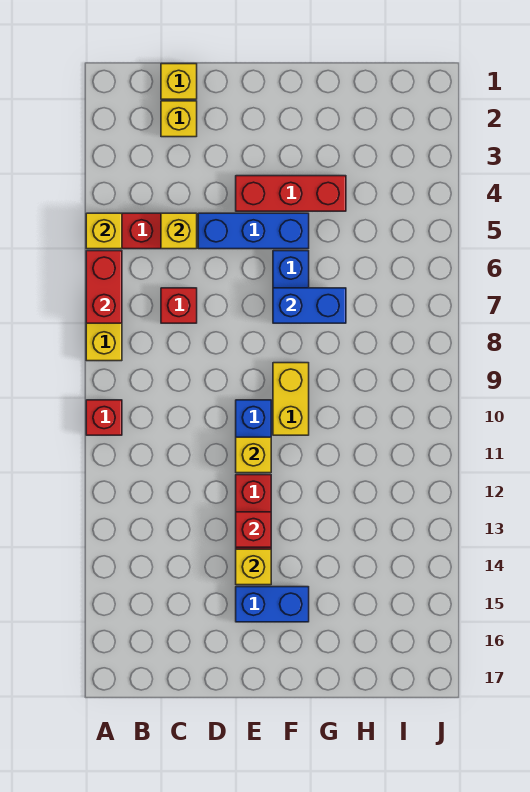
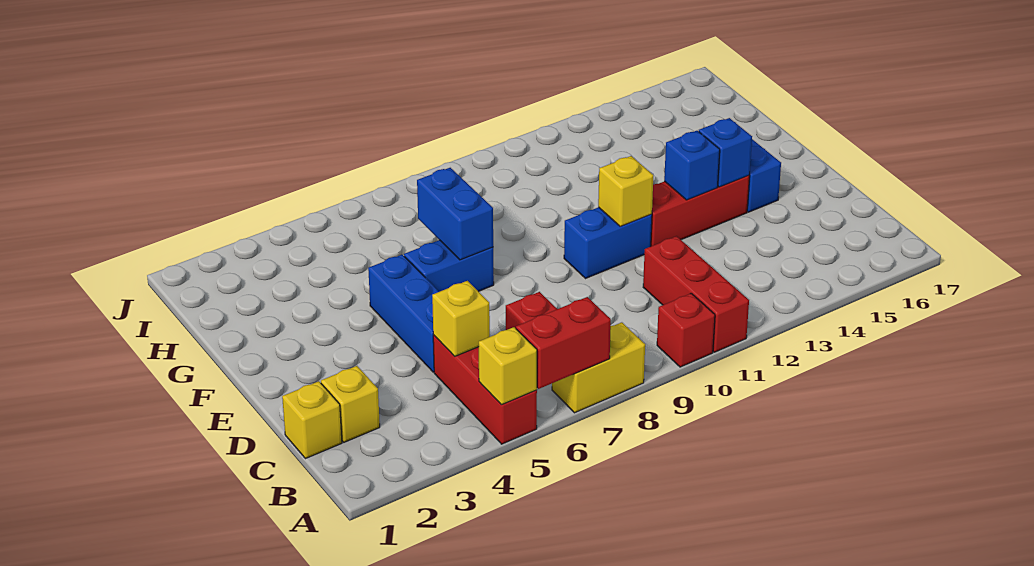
red brick E4:G4 level 1 -> red brick A11:C11 level 1
red brick E13 level 2 -> blue brick E13 level 2
yellow brick E14 level 2 -> blue brick E14 level 2
yellow brick F9:F10 level 1 -> none

